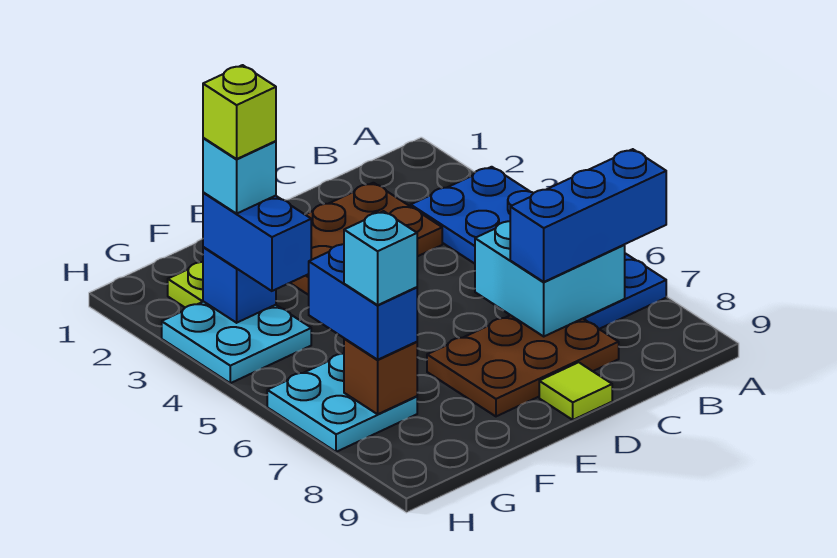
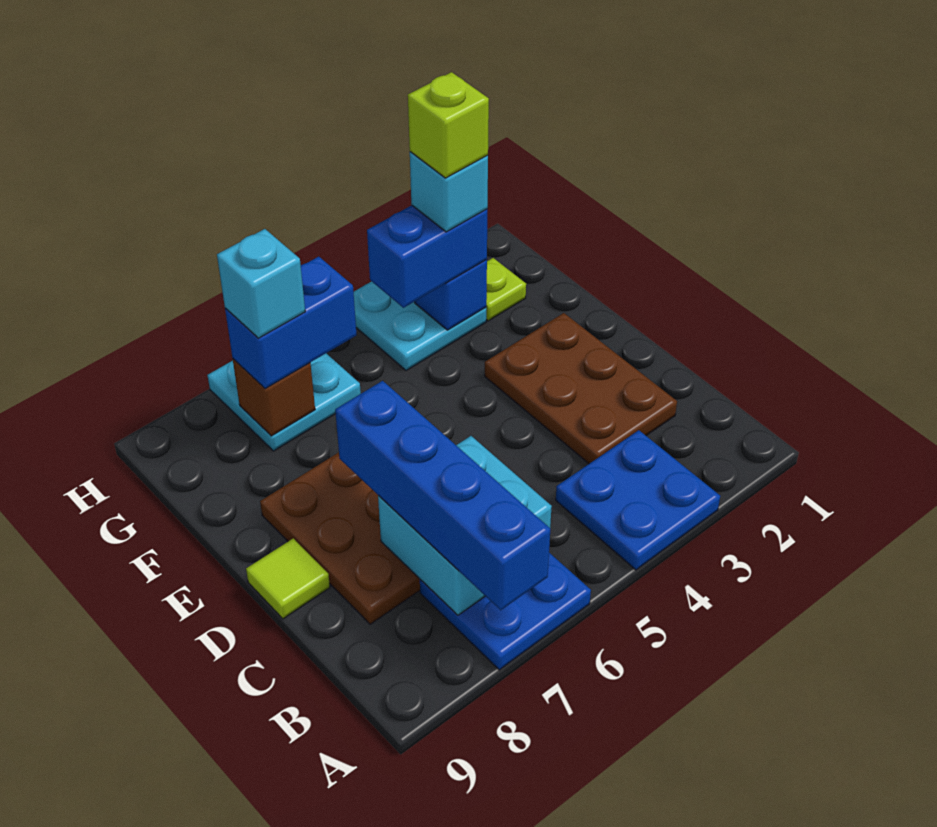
blue brick A7:C7 level 3 -> blue brick A7:D7 level 3

